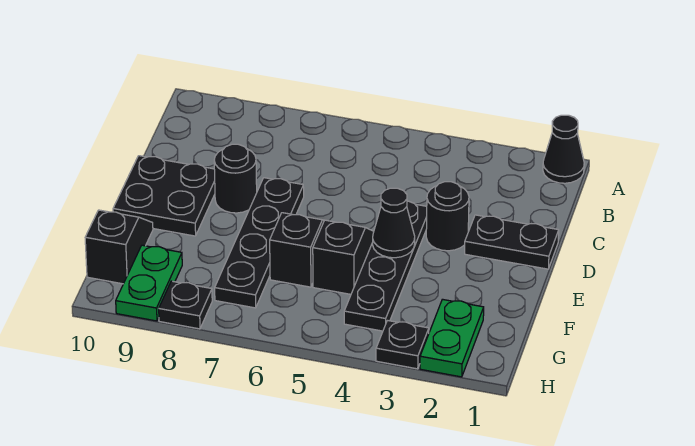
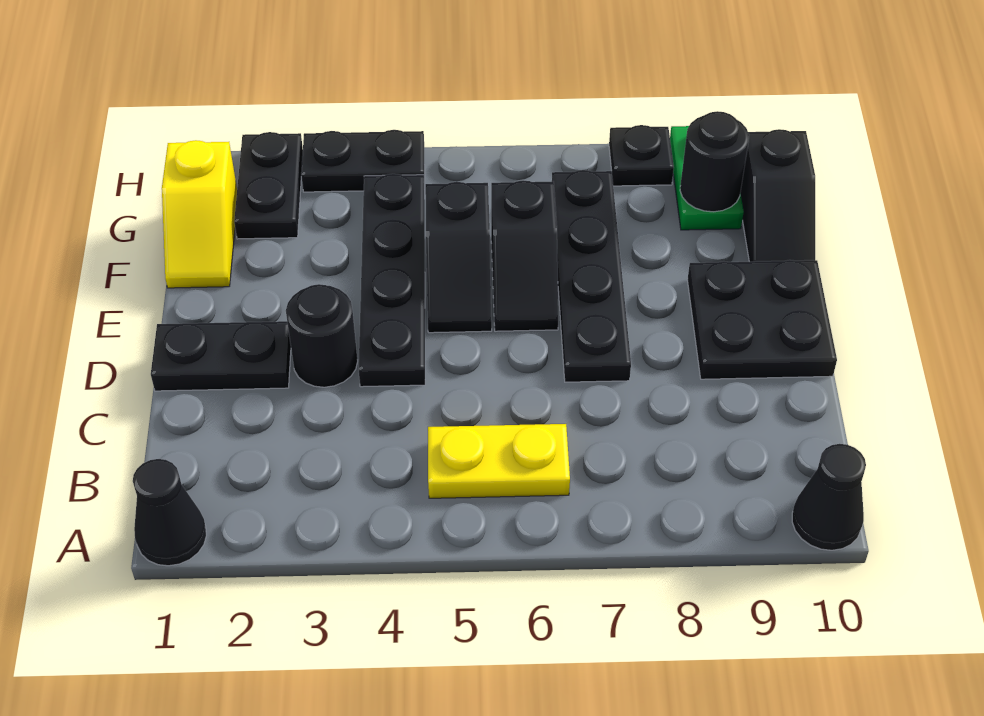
none -> yellow plate B5:B6 level 1
black round brick D8 level 1 -> black round brick G9 level 2
black cone E4 level 2 -> black cone A10 level 1
none -> yellow slope F1:G1 level 1 top G
green plate G2:H2 level 1 -> black plate G2:H2 level 1
black plate H3 level 1 -> black plate H3:H4 level 1

